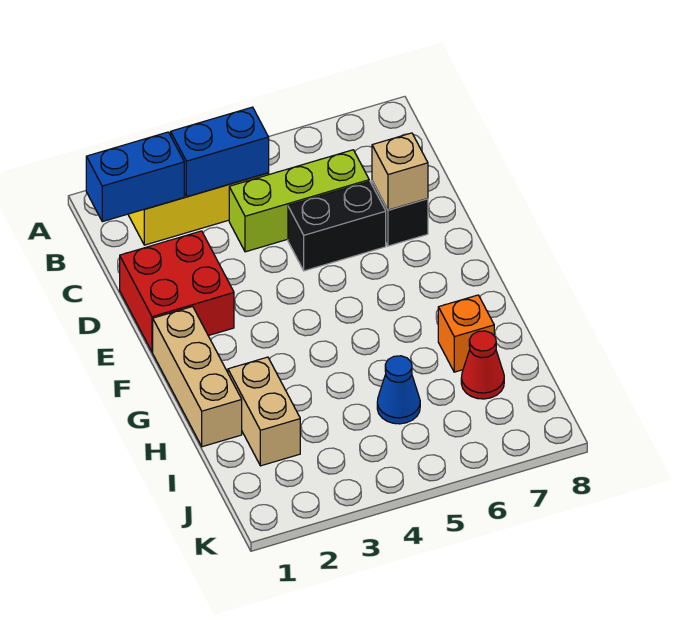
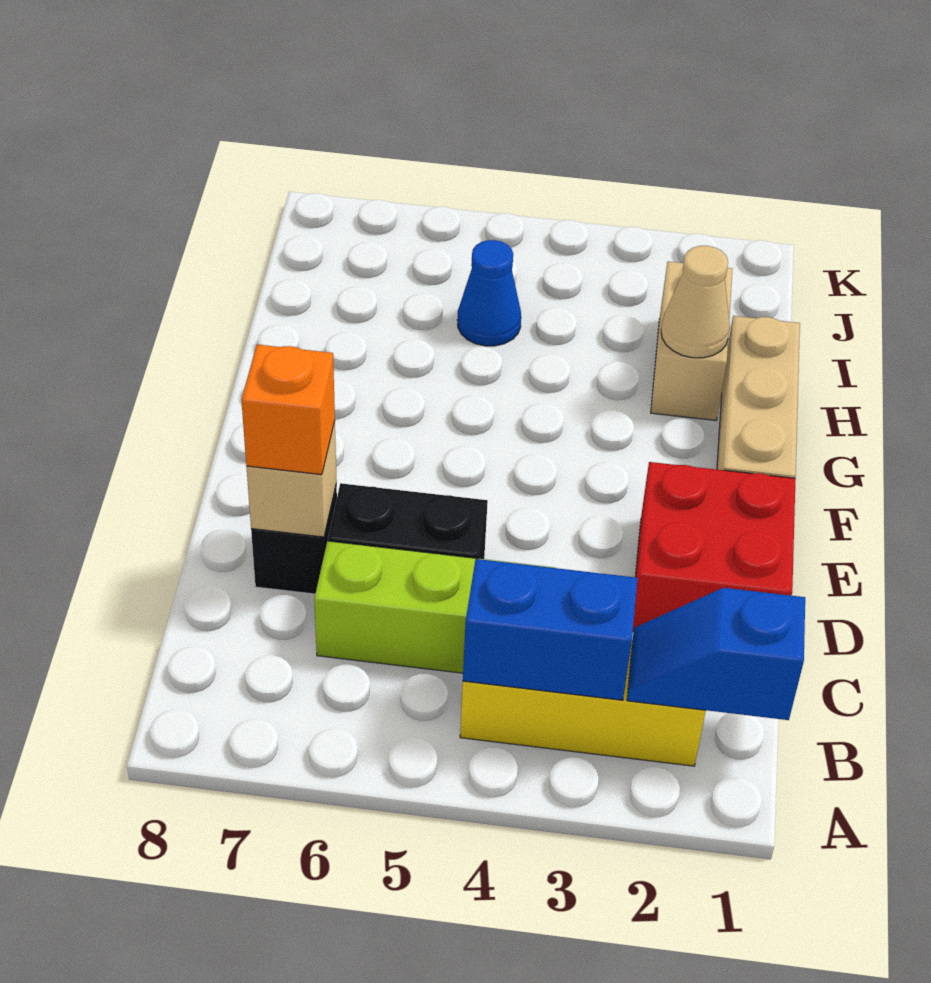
blue brick B1:B2 level 2 -> blue slope B1:B2 level 2 top 1
none -> tan cone H2 level 2
orange brick H7 level 1 -> orange brick D7 level 3
red cone I7 level 1 -> none

